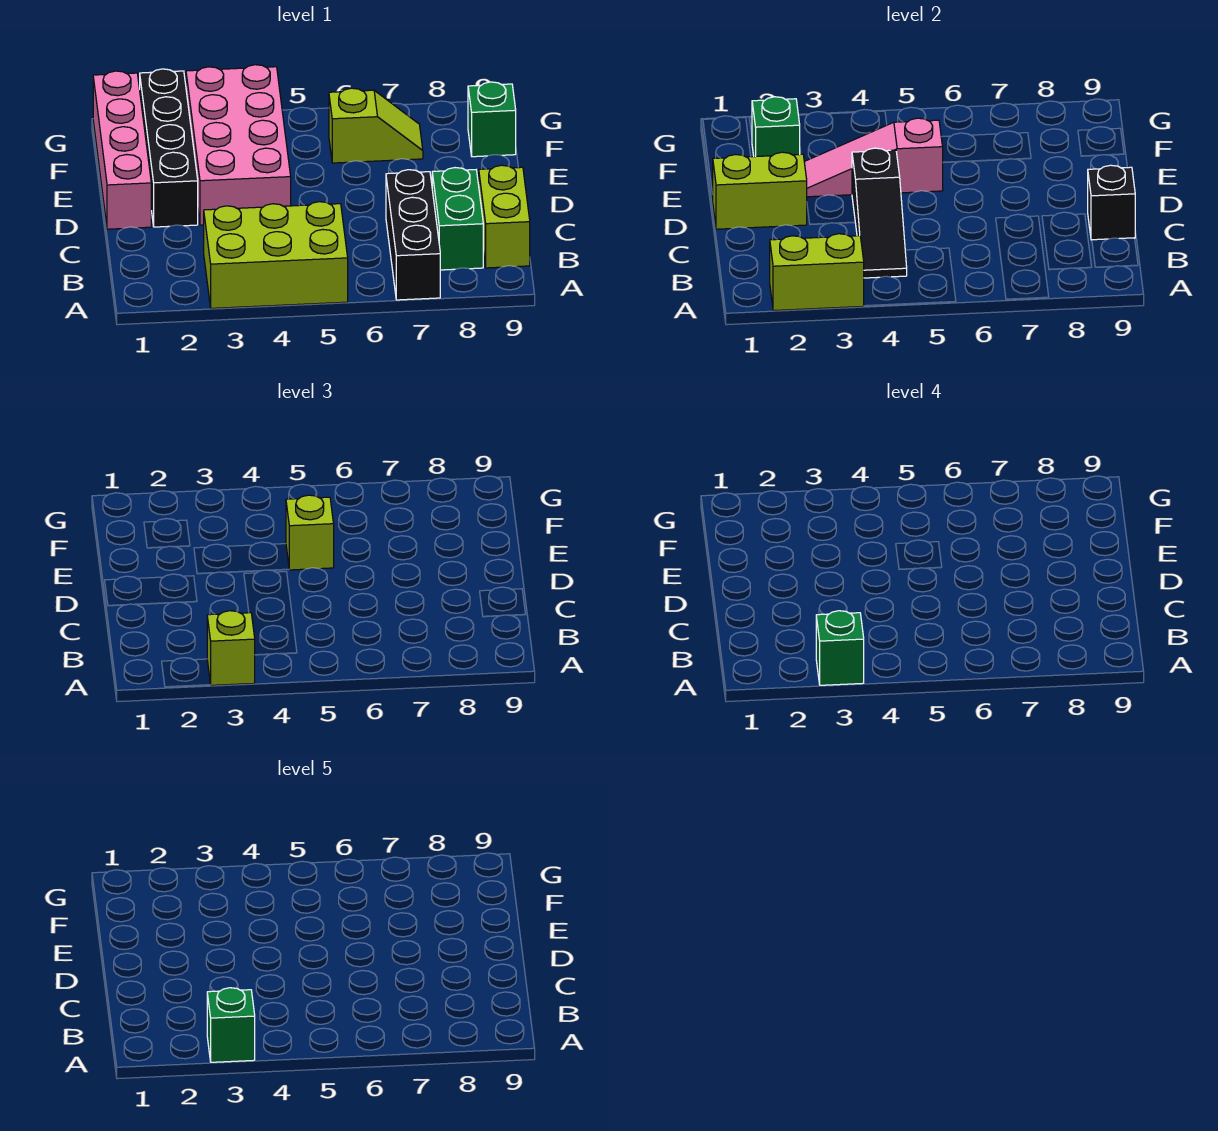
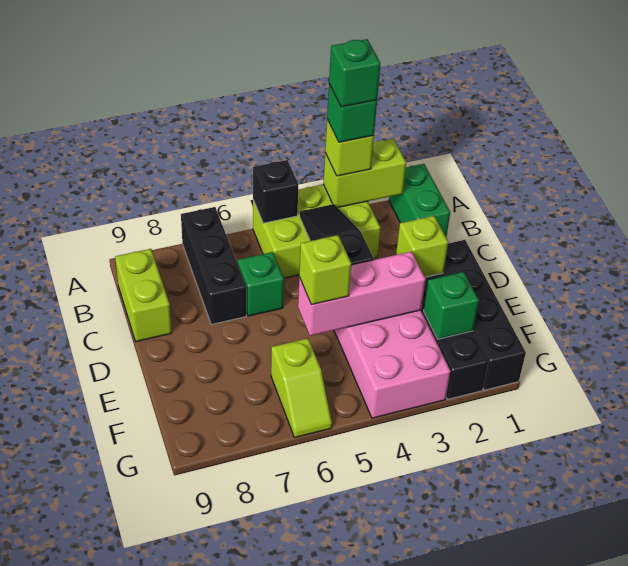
green brick B8:C8 level 1 -> green brick A1:B1 level 1
black brick C9 level 2 -> black brick A5 level 2
pink brick D1:G1 level 1 -> black brick D1:G1 level 1
lime brick D1:D2 level 2 -> lime brick D2 level 2
pink slope E3:E5 level 2 top 5 -> pink brick E3:E5 level 2
lime slope F6:F7 level 1 top 6 -> lime slope F6:G6 level 1 top F
green brick F9 level 1 -> green brick C6 level 1

